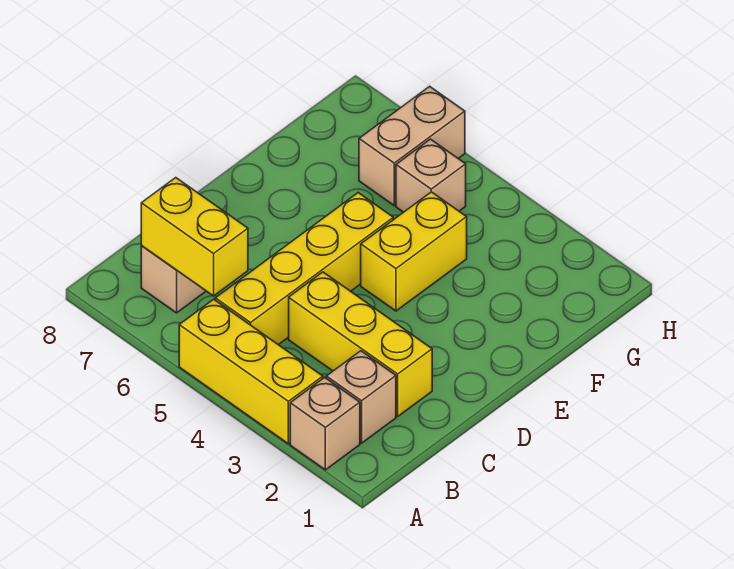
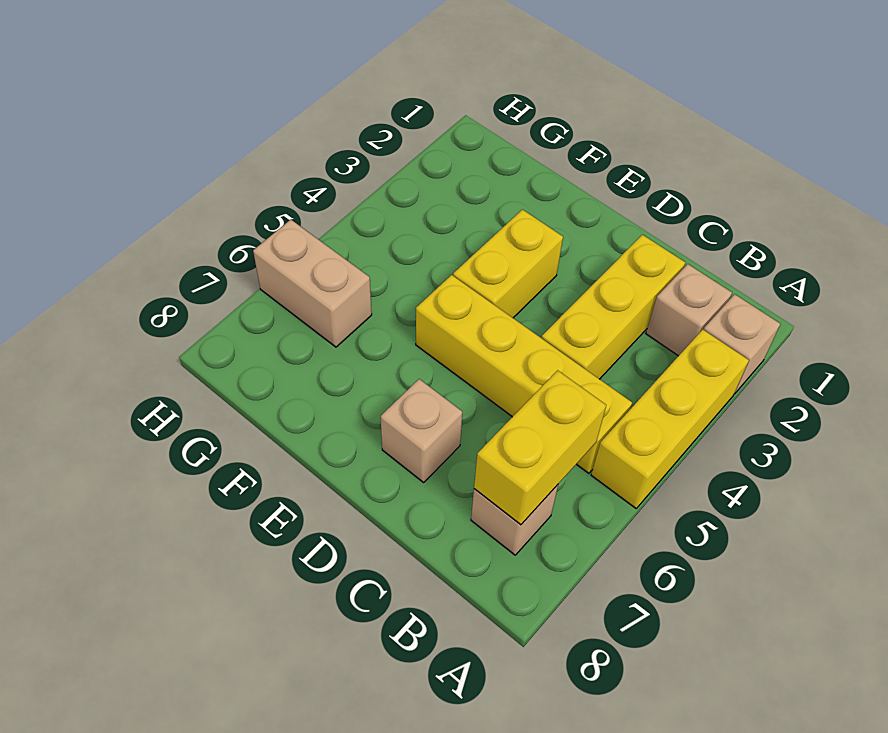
yellow brick E4:F4 level 1 -> yellow brick E3:E4 level 1
tan brick G5 level 1 -> tan brick D7 level 1

